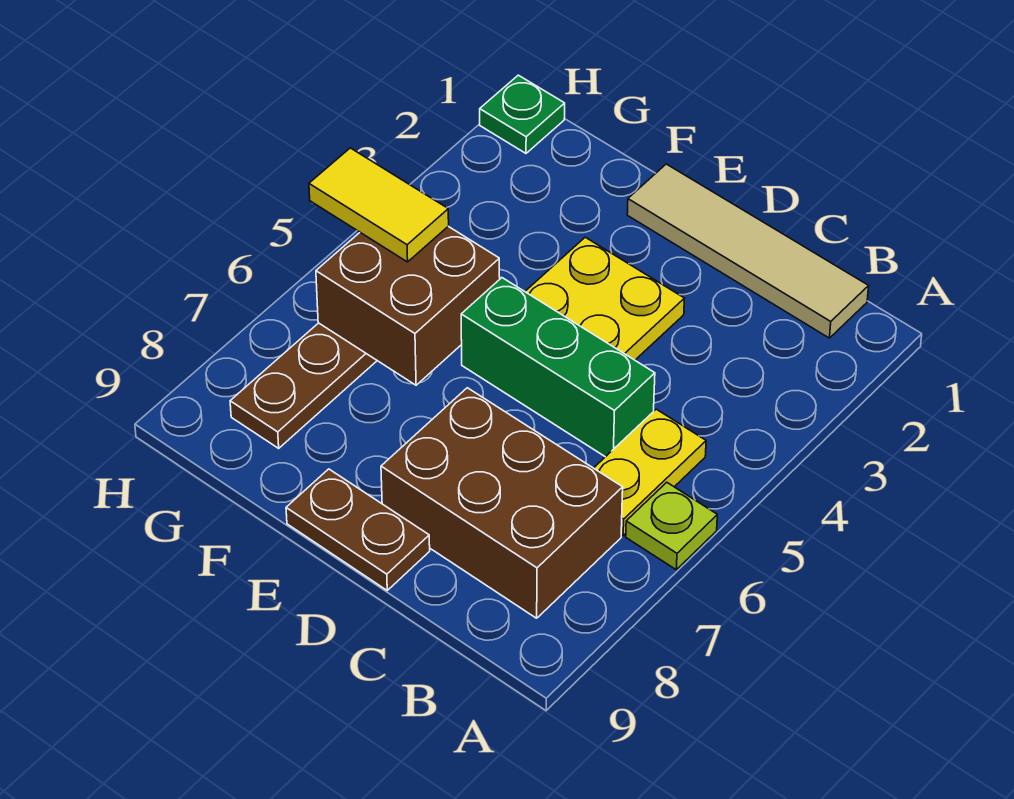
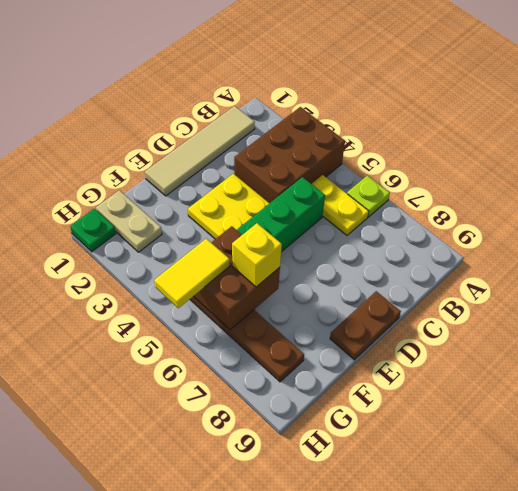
brown brick B7:D8 level 1 -> brown brick A3:C4 level 1
none -> yellow brick F6 level 3
none -> tan plate G1:G2 level 1

